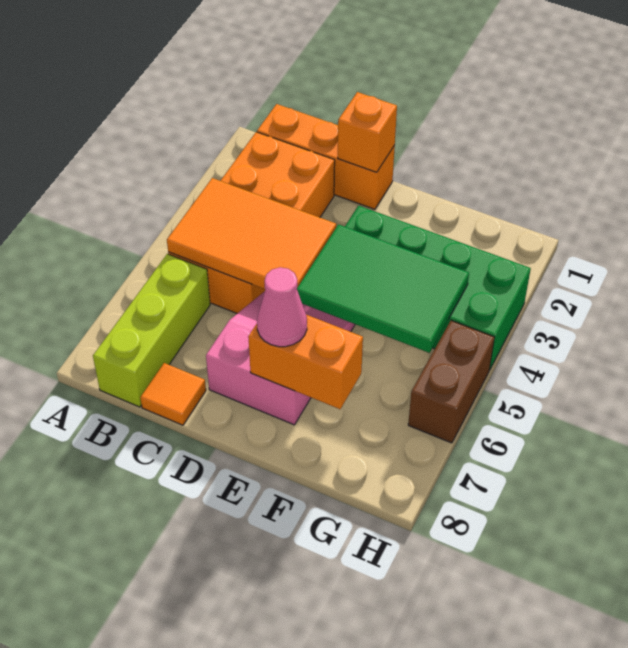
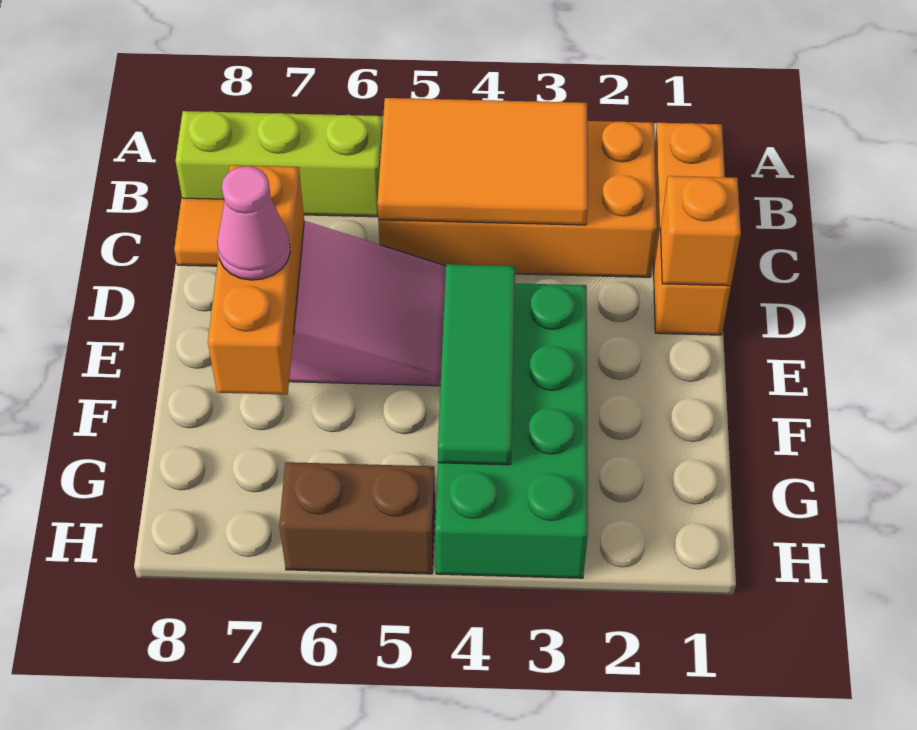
orange tile B4:D5 level 2 -> orange tile B3:C5 level 2
green tile E4:G5 level 2 -> green tile E4:G4 level 2
orange brick E7:F7 level 2 -> orange brick D7:F7 level 2

